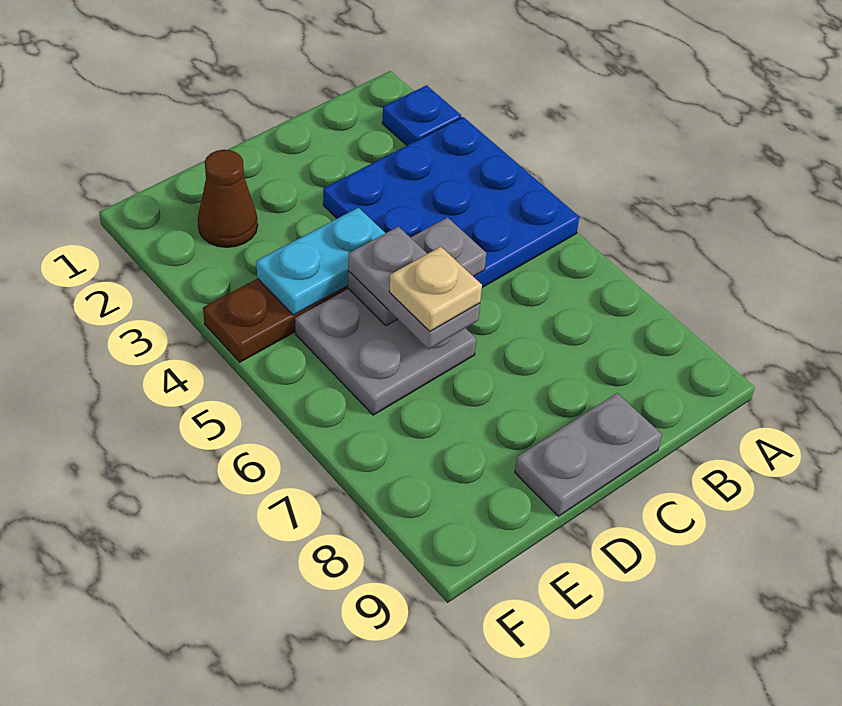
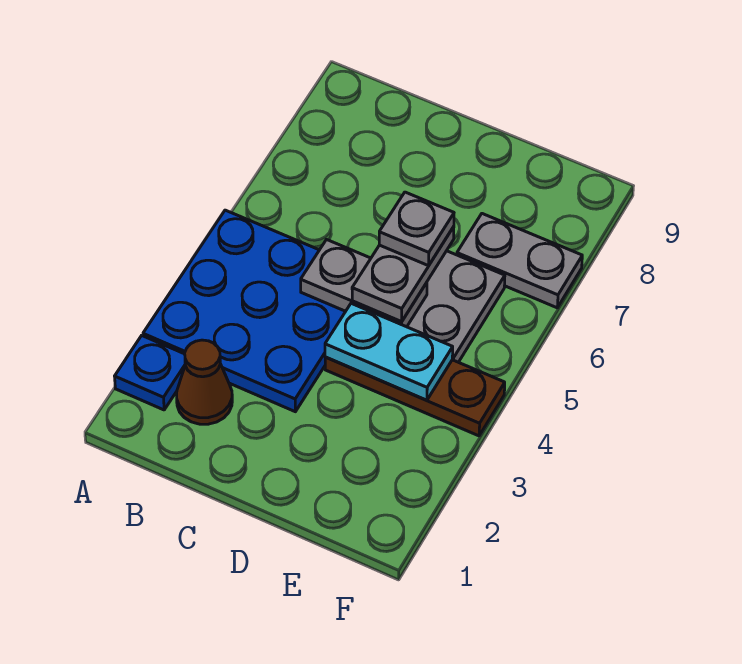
grey plate C9:D9 level 1 -> grey plate E7:F7 level 1
tan plate D6 level 4 -> grey plate D6 level 4
brown cone E2 level 1 -> brown cone B2 level 1

